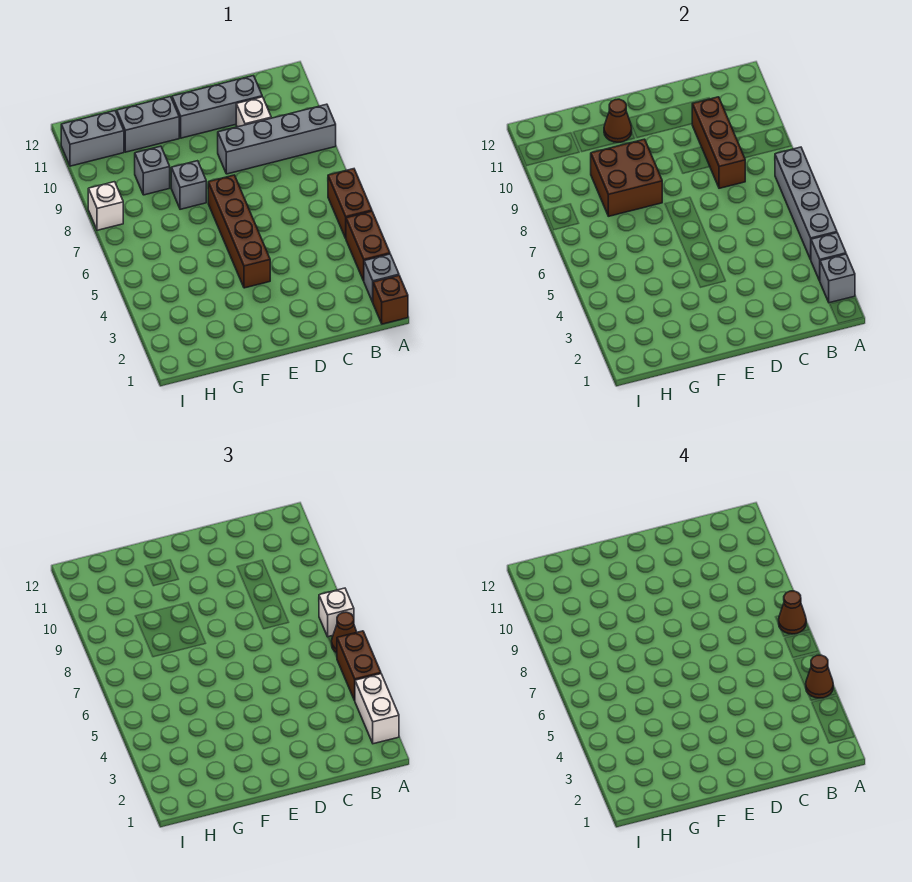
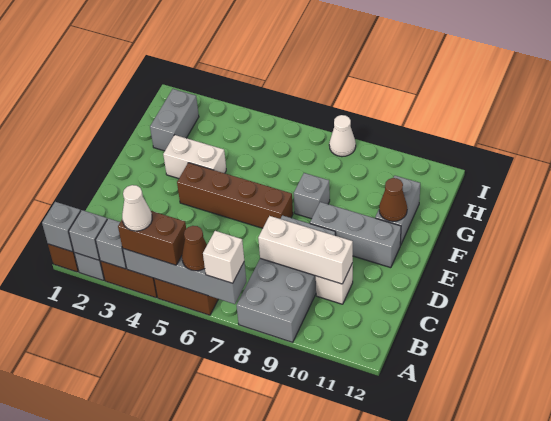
white brick A2:A3 level 3 -> white brick F3:F4 level 1
brown cone A4 level 4 -> white cone A4 level 4
brown cone A7 level 4 -> none
grey brick A9:D9 level 1 -> grey brick A8:D9 level 1
brown brick C8:C10 level 2 -> white brick C8:C10 level 2
grey brick C11:E11 level 1 -> grey brick E9:E11 level 1
brown brick F8:G9 level 2 -> none
grey brick G9 level 1 -> grey brick A1 level 2
grey brick H11:I11 level 1 -> grey brick G2:H2 level 1
white brick I8 level 1 -> white cone I8 level 1

